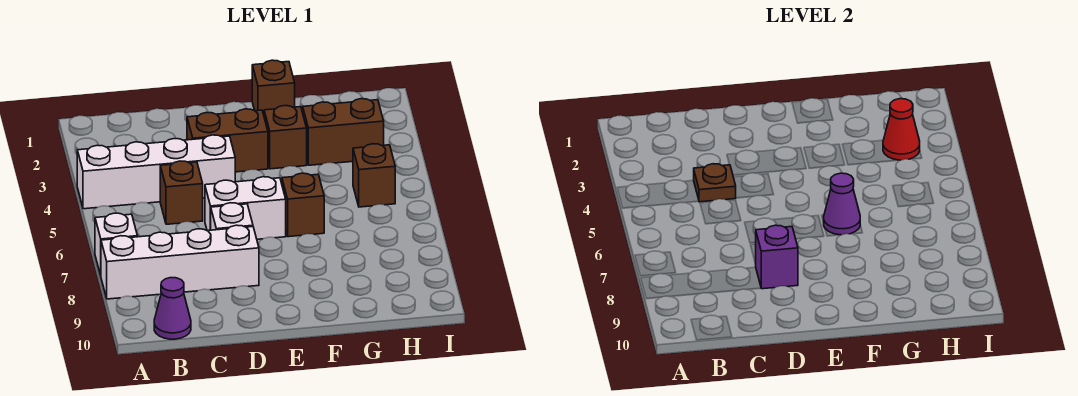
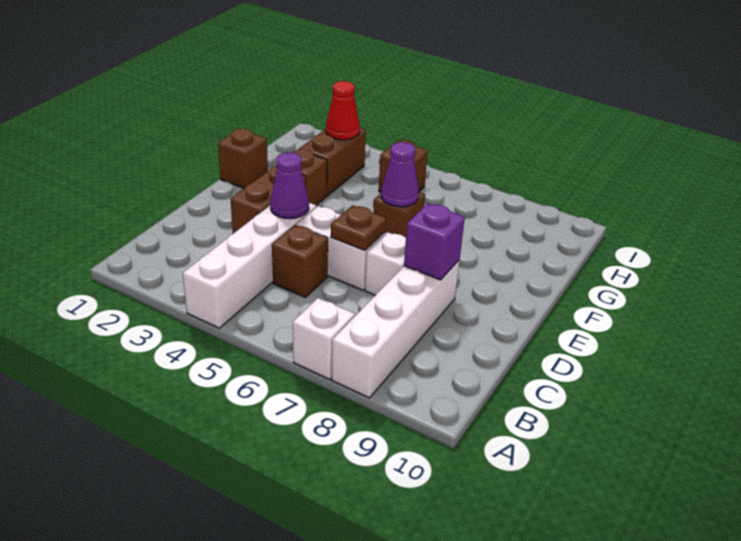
purple cone B10 level 1 -> purple cone D4 level 2
brown plate C4 level 2 -> brown plate D6 level 2
white brick D6:E6 level 1 -> white brick D5:D6 level 1

